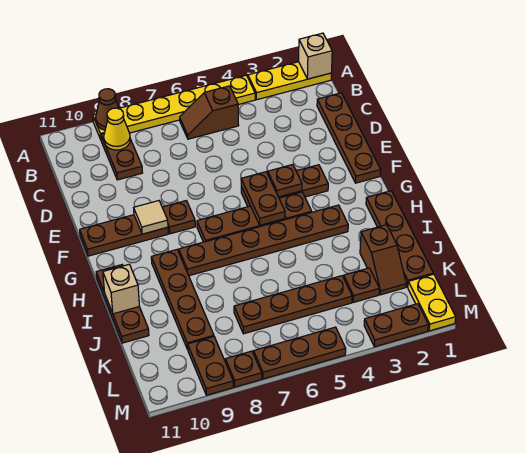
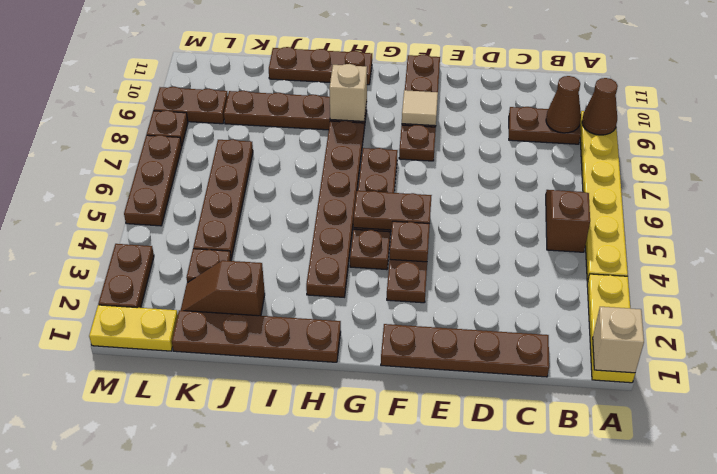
yellow cone B9 level 2 -> brown cone B9 level 2
tan brick I11 level 2 -> tan brick H9 level 2

